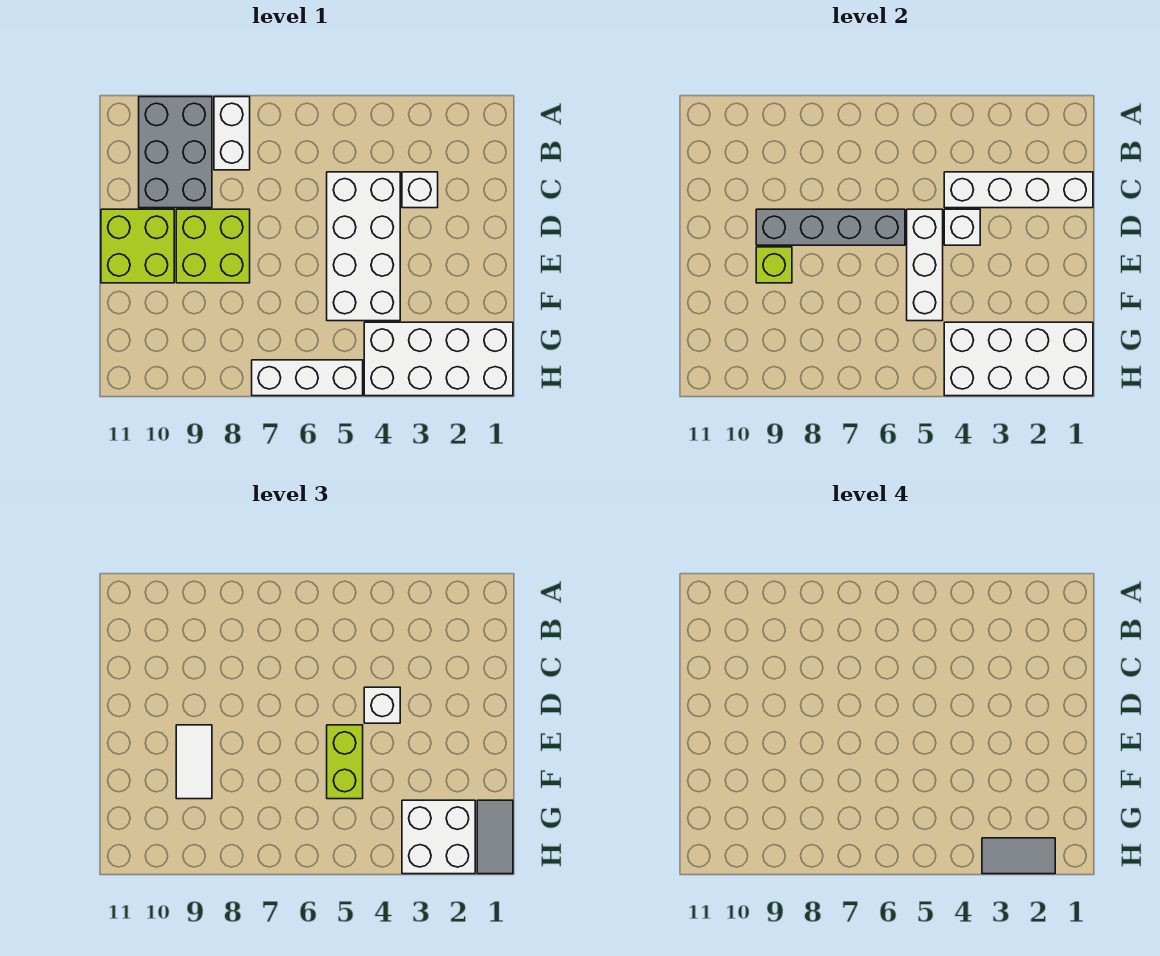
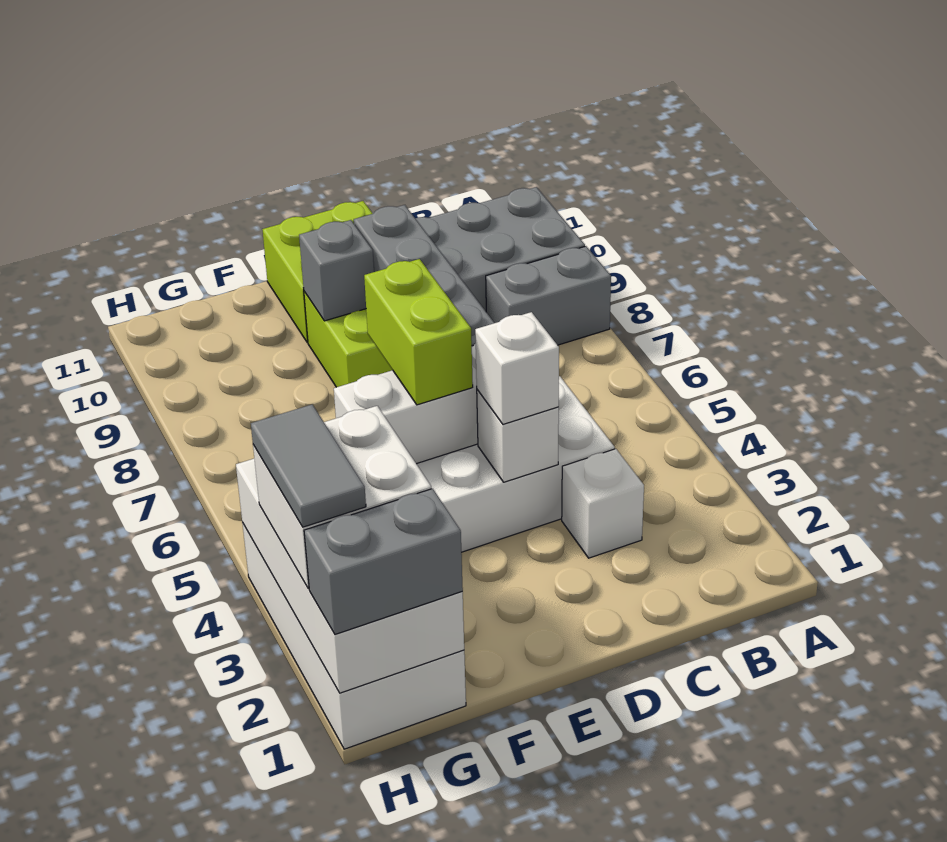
white brick A8:B8 level 1 -> grey brick A8:B8 level 1
white brick C1:C4 level 2 -> none
lime brick E5:F5 level 3 -> lime brick E5:E6 level 3
lime brick E9 level 2 -> grey brick E9 level 2
white tile E9:F9 level 3 -> none
grey tile G1:H1 level 3 -> grey brick G1:H1 level 3
white brick H5:H7 level 1 -> none

